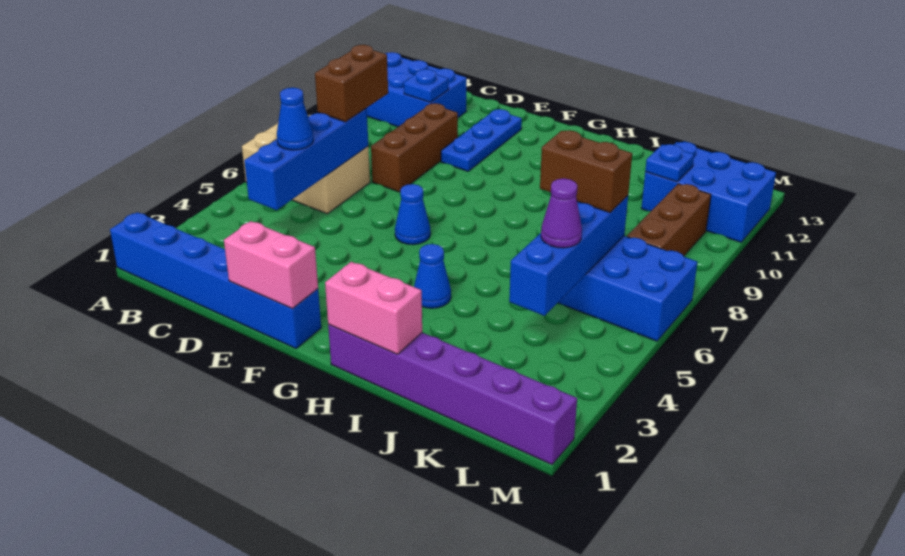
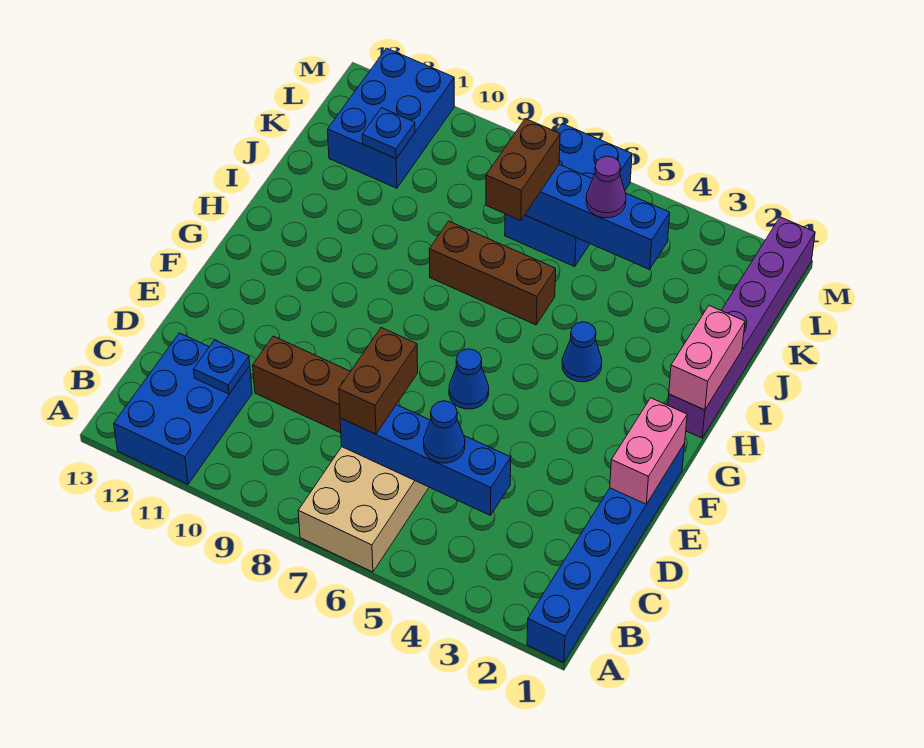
brown brick C7:C8 level 3 -> brown brick C7:D7 level 3
blue plate E10:E12 level 1 -> none
brown brick L8:L10 level 1 -> brown brick I6:I8 level 1

